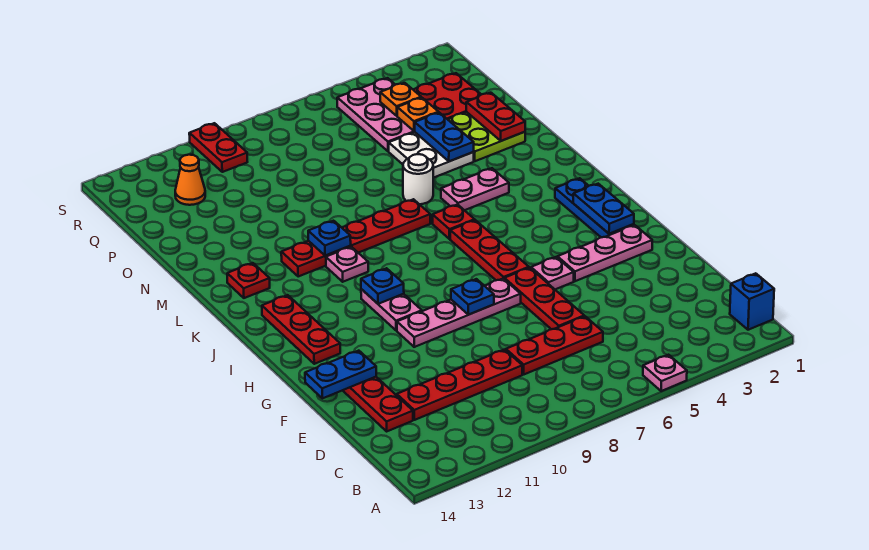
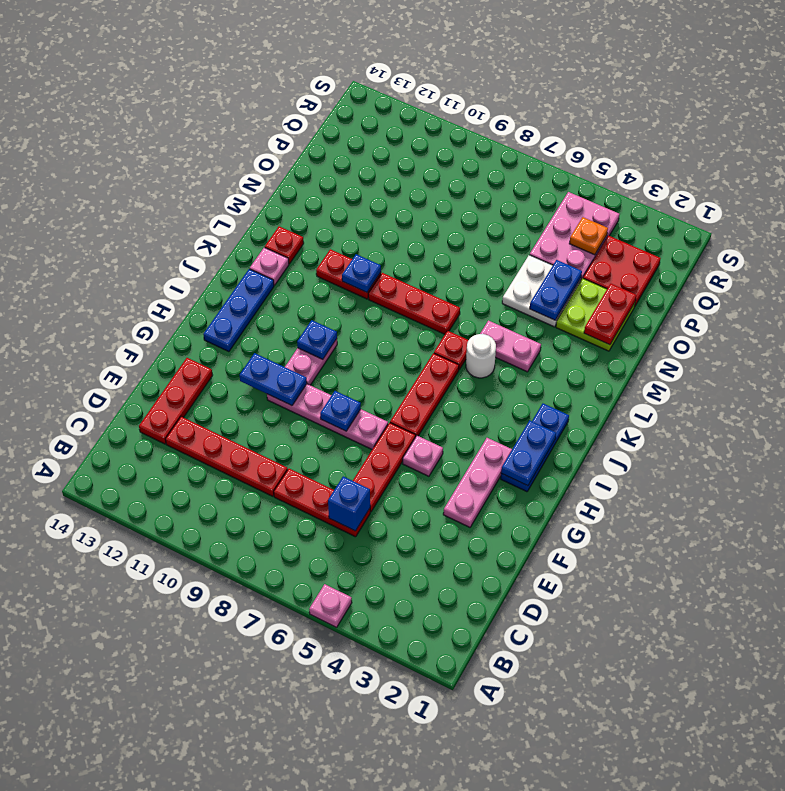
blue brick B1 level 1 -> blue brick D6 level 2
blue plate F13:F14 level 2 -> blue plate G10:G11 level 2
pink plate G2:G4 level 1 -> pink plate F3:H3 level 1
red plate H13:J13 level 1 -> blue plate H13:J13 level 1
pink plate K10 level 1 -> pink plate K13 level 1
white round brick M6 level 1 -> white round brick K5 level 1
orange plate P4 level 2 -> none
orange cone Q12 level 1 -> none
red plate R10:S10 level 1 -> none

